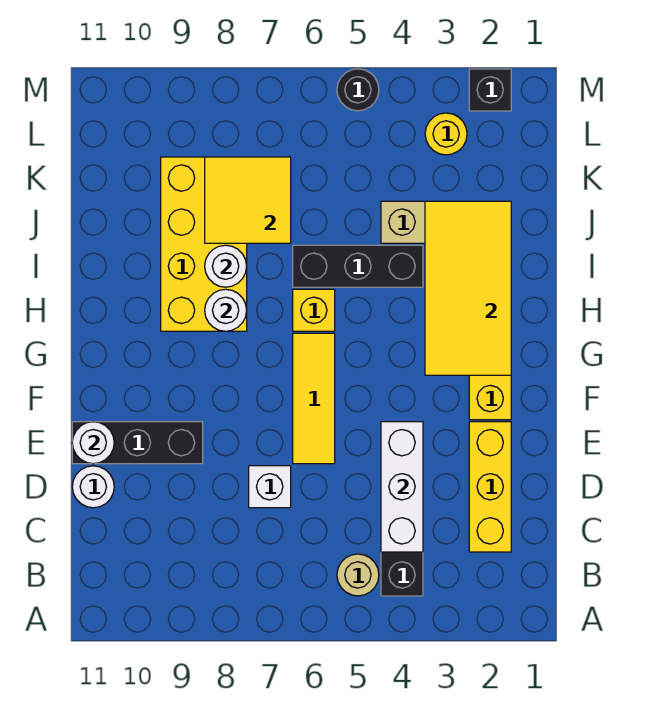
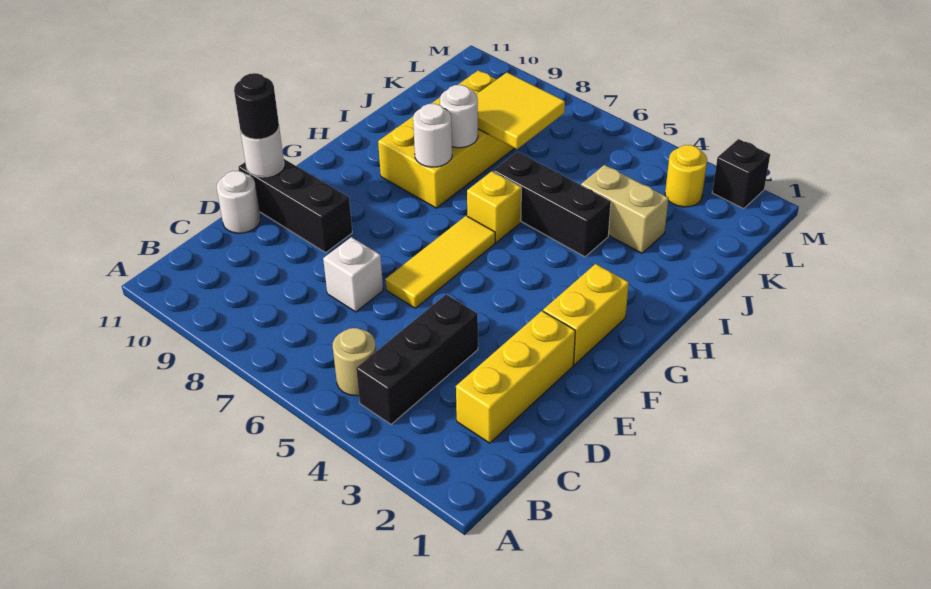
white brick C4:E4 level 2 -> none
yellow tile G2:J3 level 2 -> none
black round brick M5 level 1 -> black round brick E11 level 3

